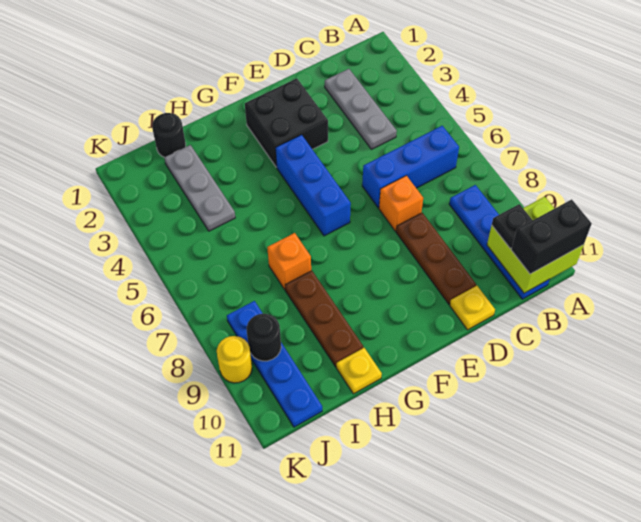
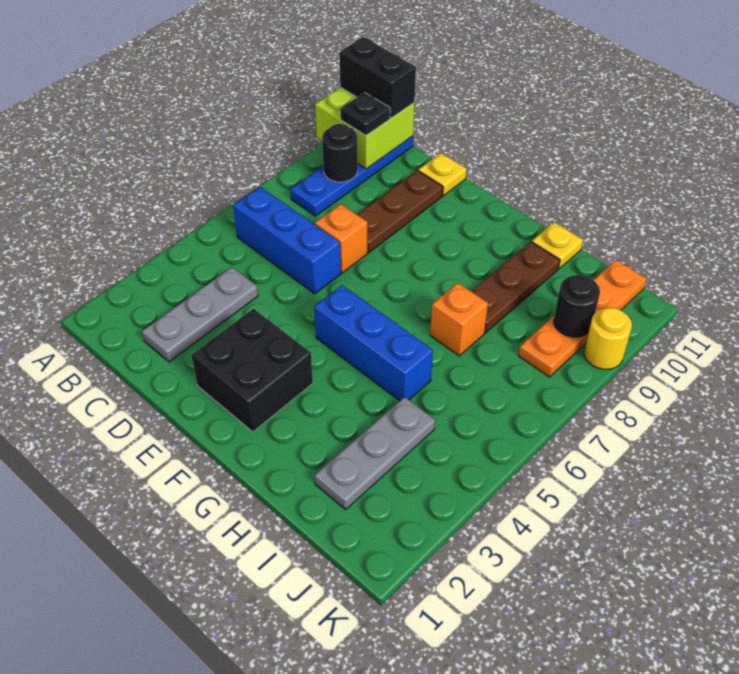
blue brick F4:F6 level 1 -> blue brick F5:H5 level 1
black round brick I1 level 1 -> black round brick B9 level 2
blue plate J8:J11 level 1 -> orange plate J8:J11 level 1

